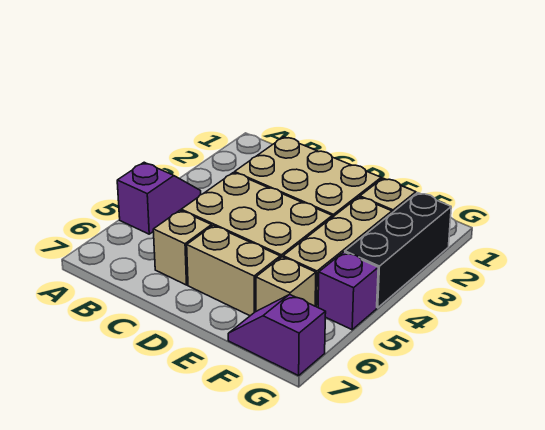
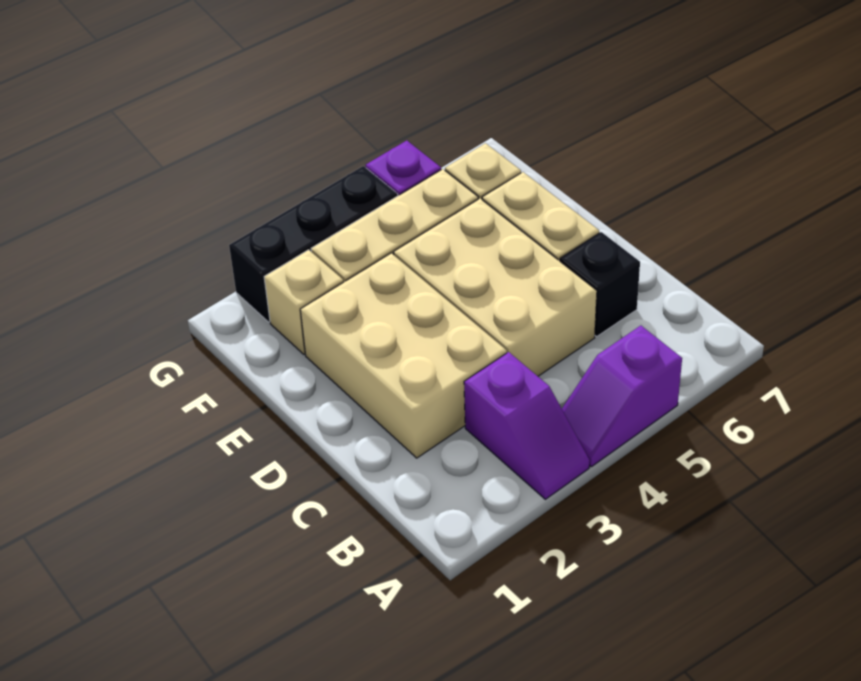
tan brick C6 level 1 -> black brick C6 level 1
purple slope F7:G7 level 1 top G -> purple slope A3:B3 level 1 top B

